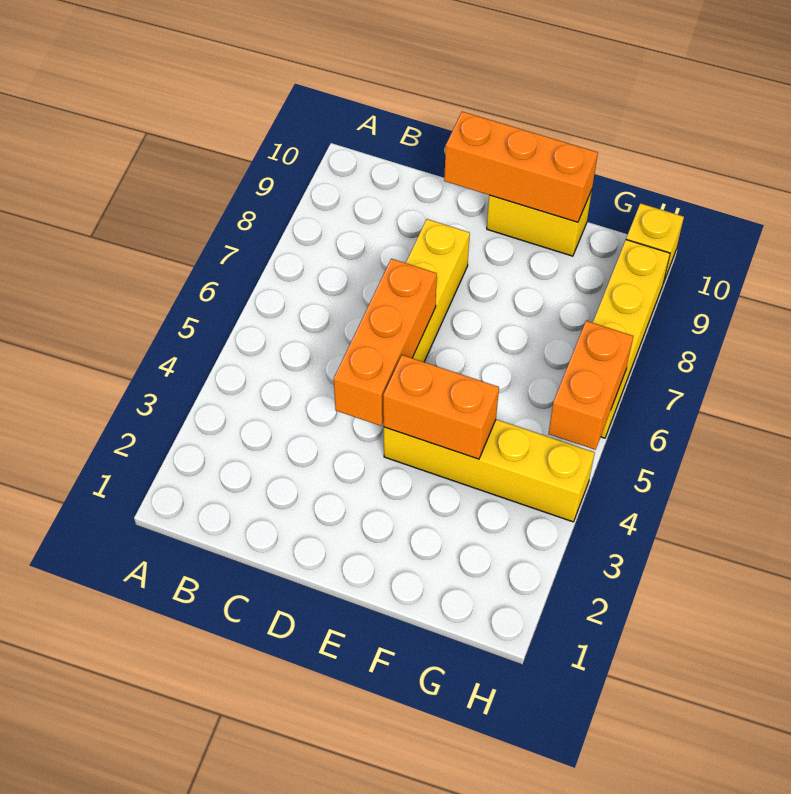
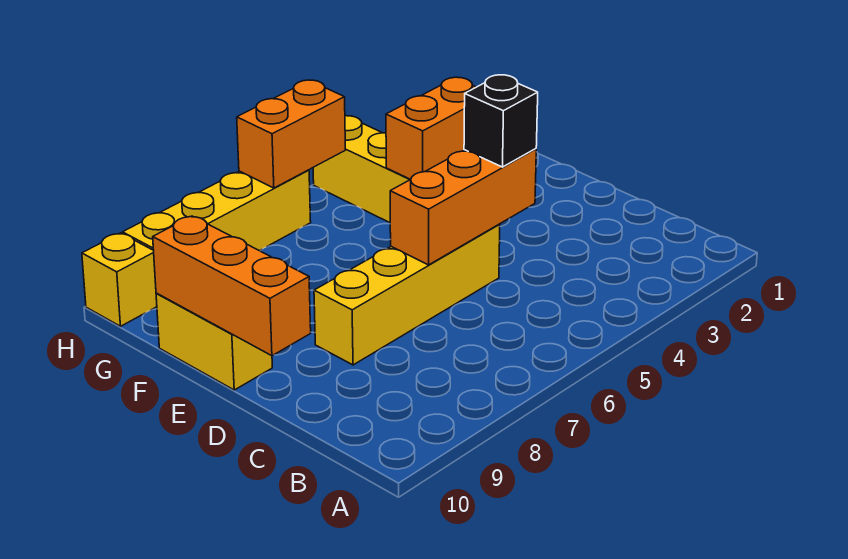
none -> black brick D4 level 3
orange brick E4:F4 level 2 -> orange brick F3:F4 level 2

